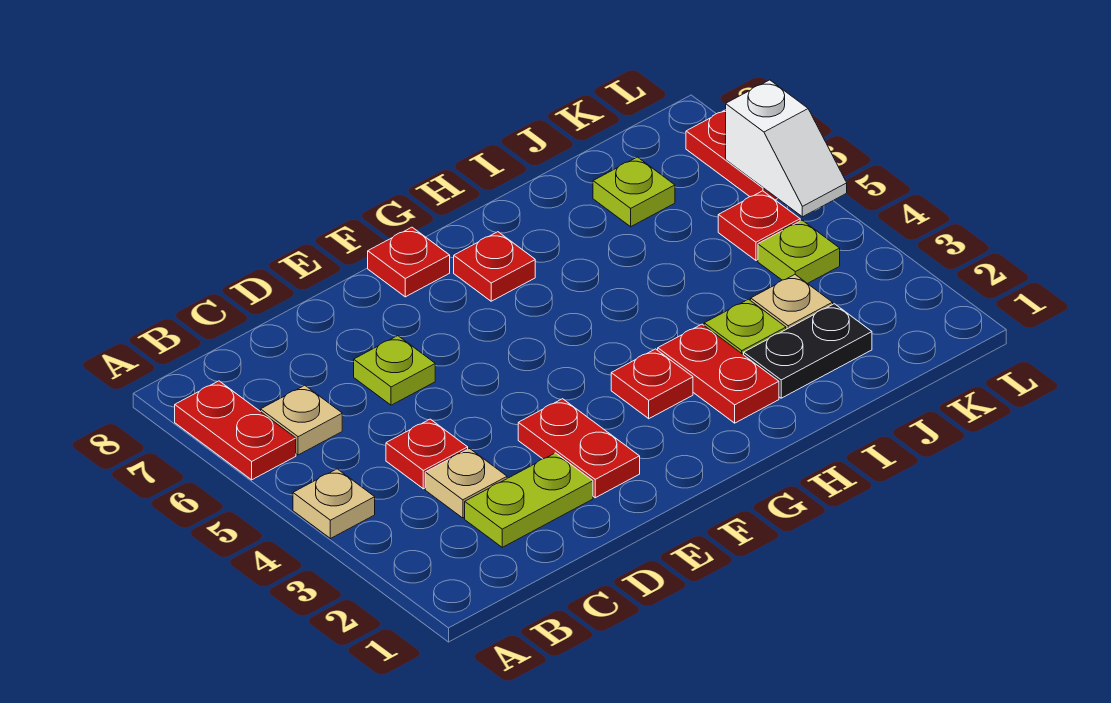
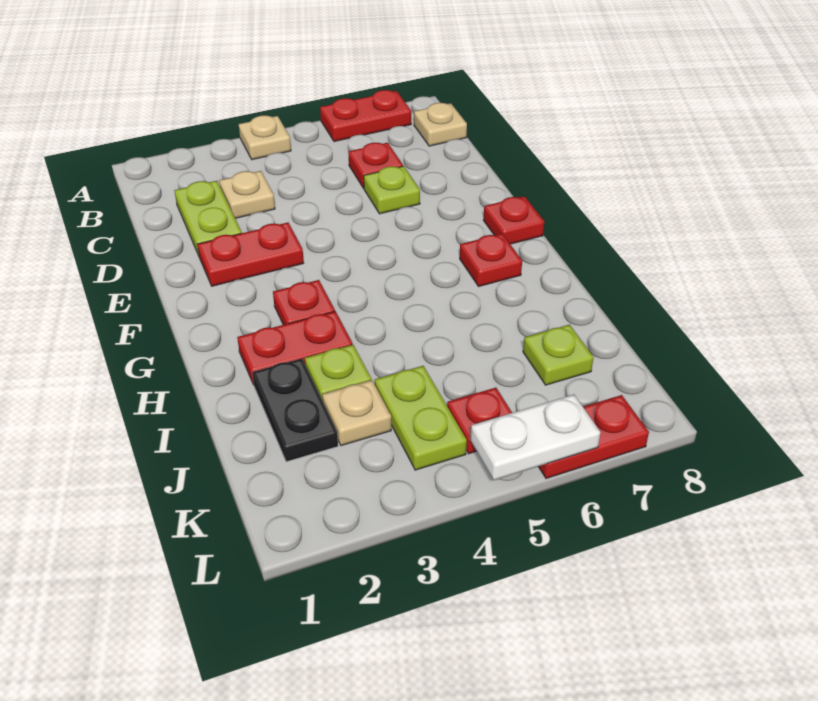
tan plate B6 level 1 -> tan plate B8 level 1
red plate C4 level 1 -> red plate C6 level 1
lime plate K4 level 1 -> lime plate J4:K4 level 1
white slope L5:L6 level 2 top 6 -> white plate L5:L6 level 2

